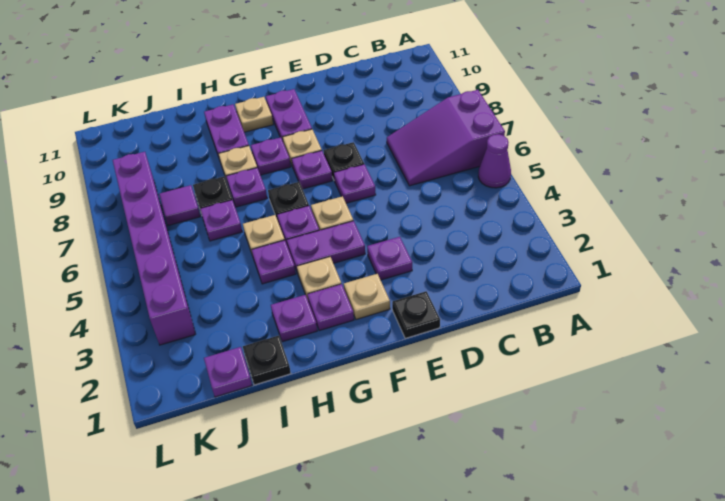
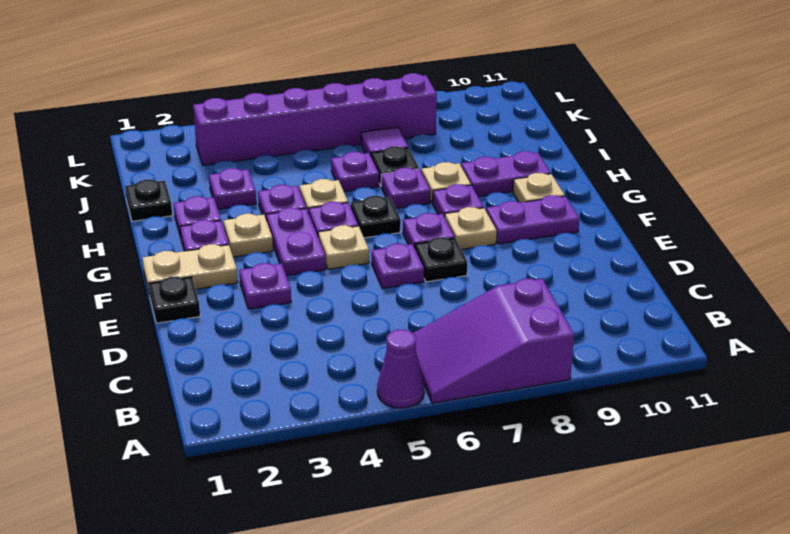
purple slope A6:C7 level 1 top A -> purple slope A6:B8 level 1 top 8
tan plate F2 level 1 -> tan plate F1:F2 level 1
purple plate J1 level 1 -> purple plate I3 level 1

